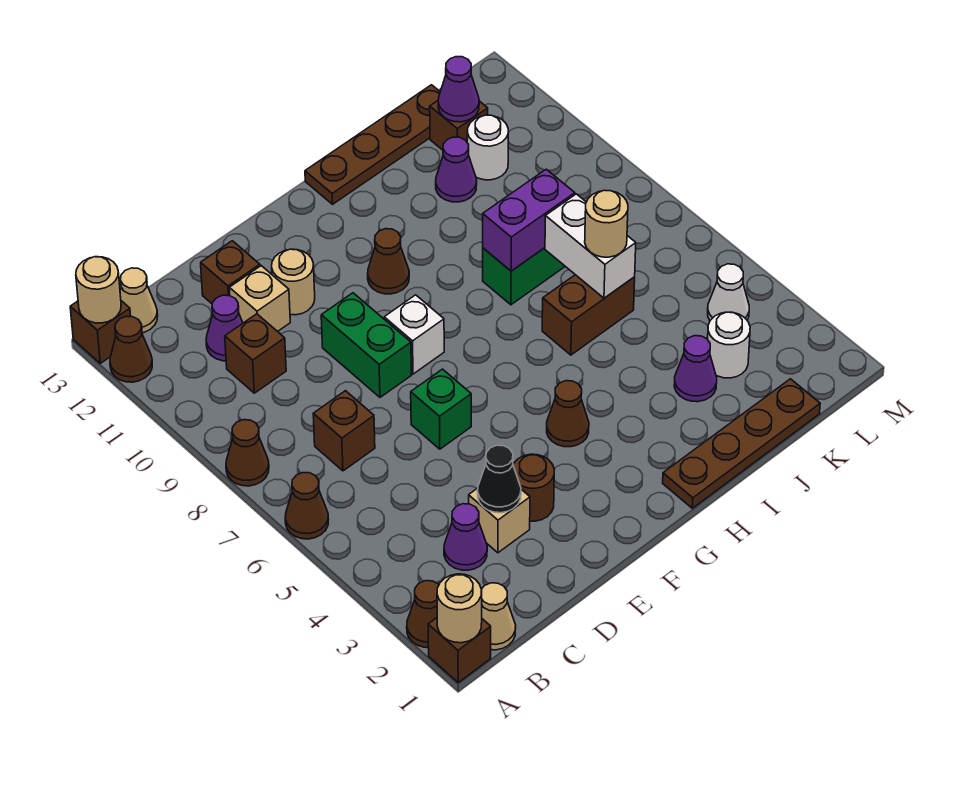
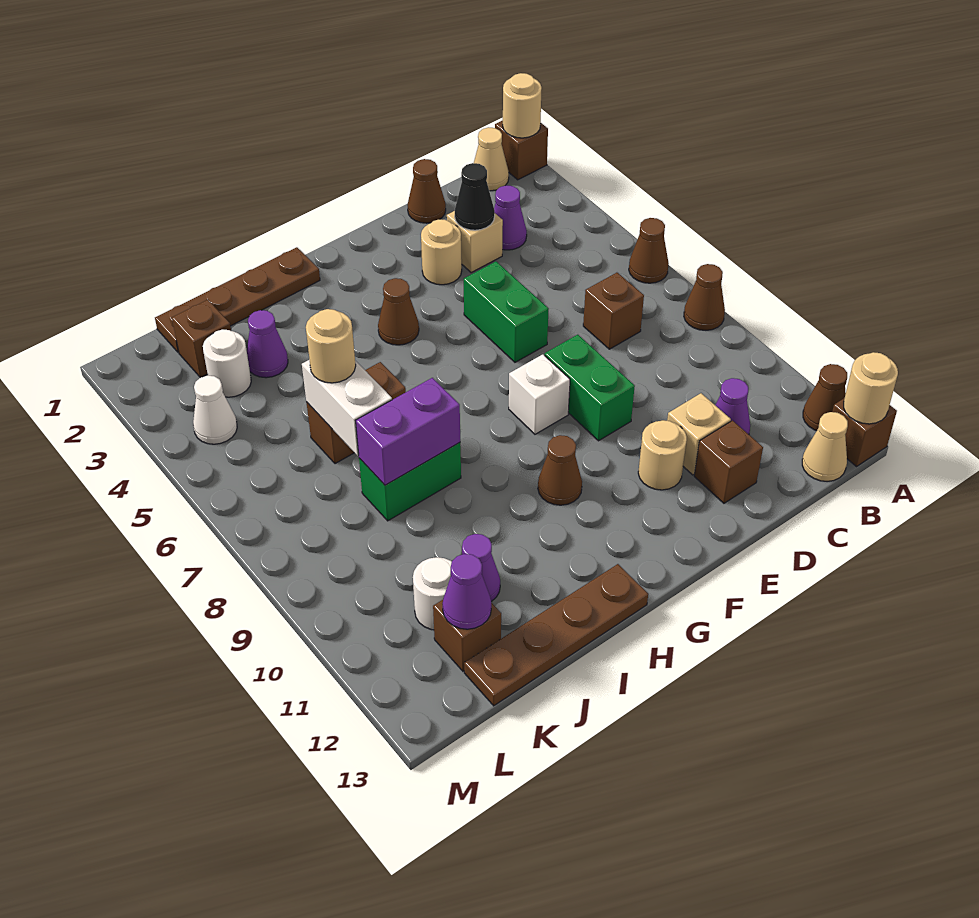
brown cone A2 level 1 -> brown cone D1 level 1
brown brick C10 level 1 -> brown brick K2 level 1
brown round brick E3 level 1 -> tan round brick E3 level 1
green brick E6 level 1 -> green brick E5:E6 level 1

